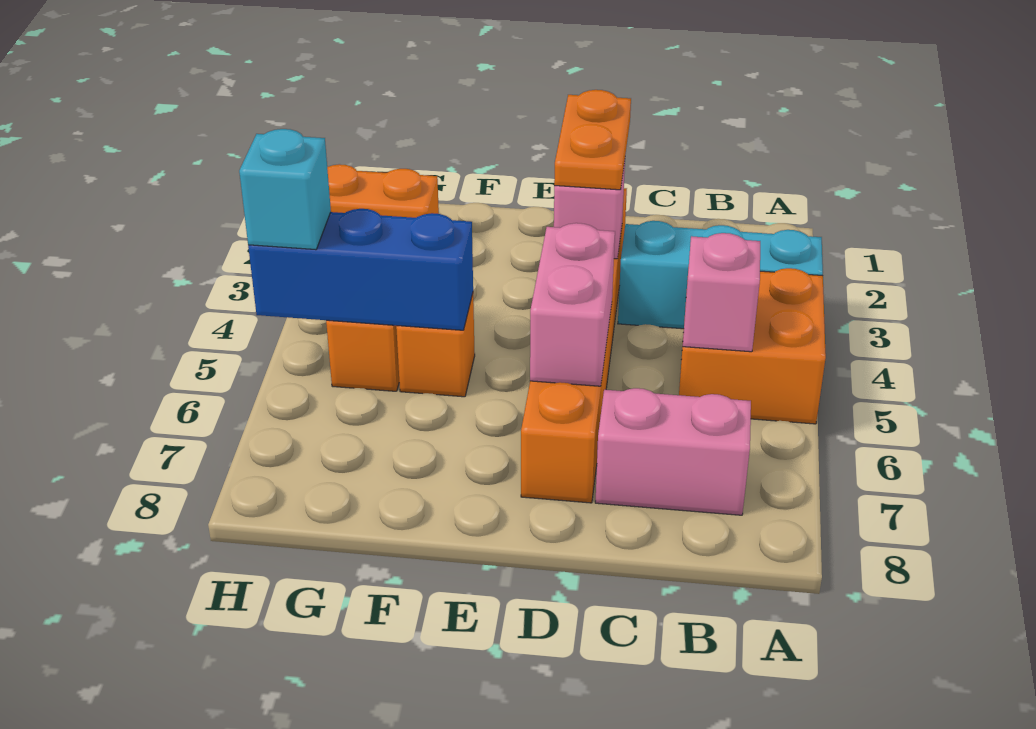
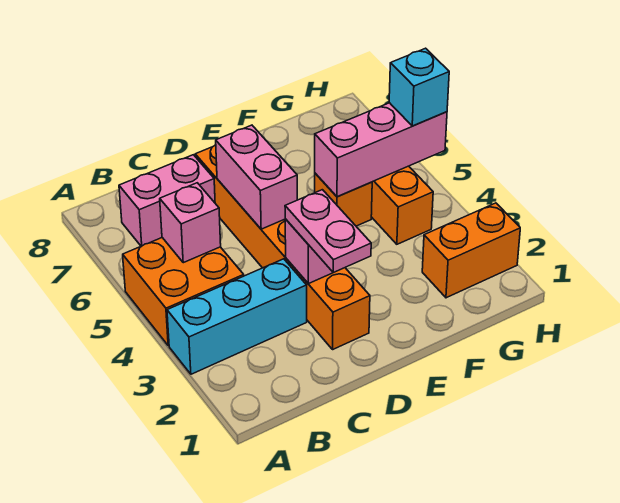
orange plate D2:D3 level 3 -> pink plate D2:D3 level 3
blue brick F5:H5 level 2 -> pink brick F5:H5 level 2

